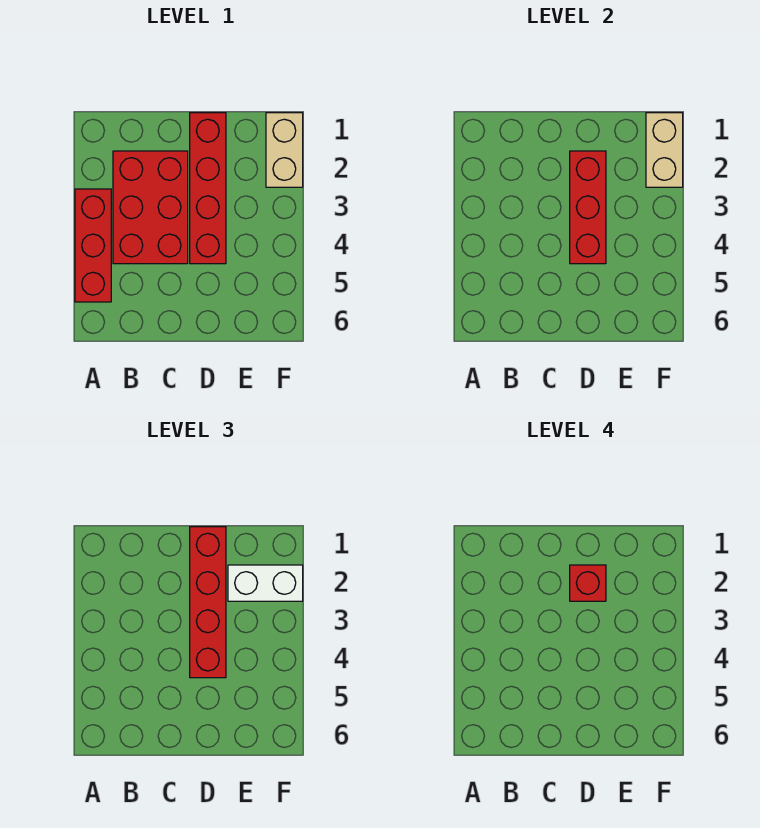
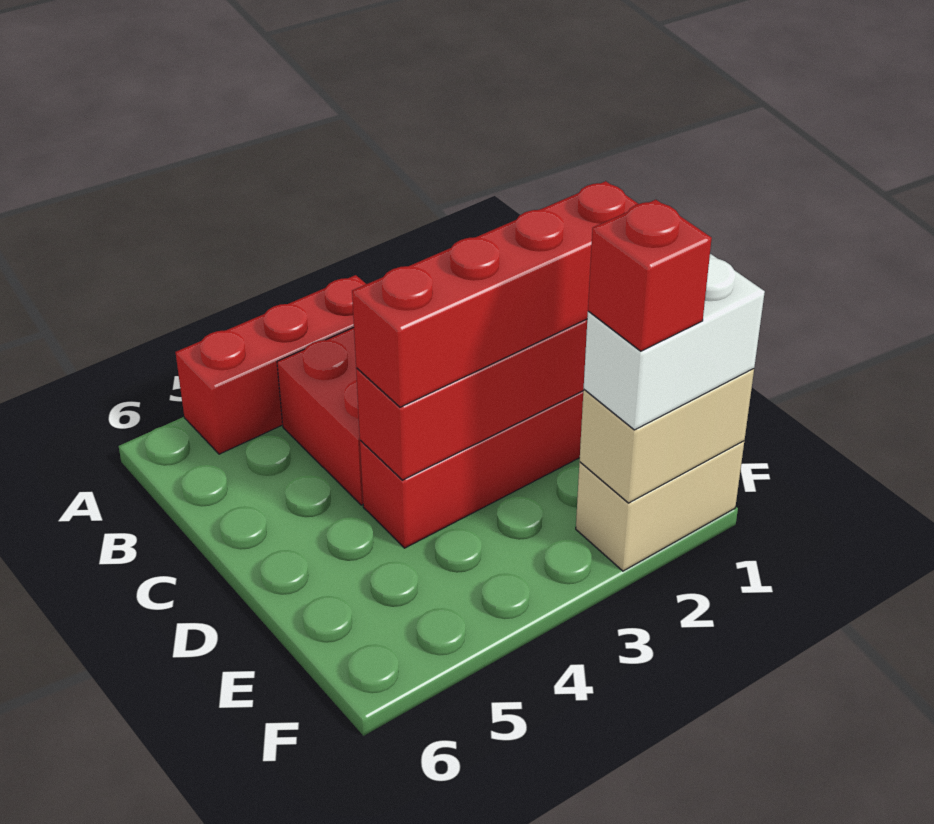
red brick D2 level 4 -> red brick F2 level 4
white brick E2:F2 level 3 -> white brick F1:F2 level 3

